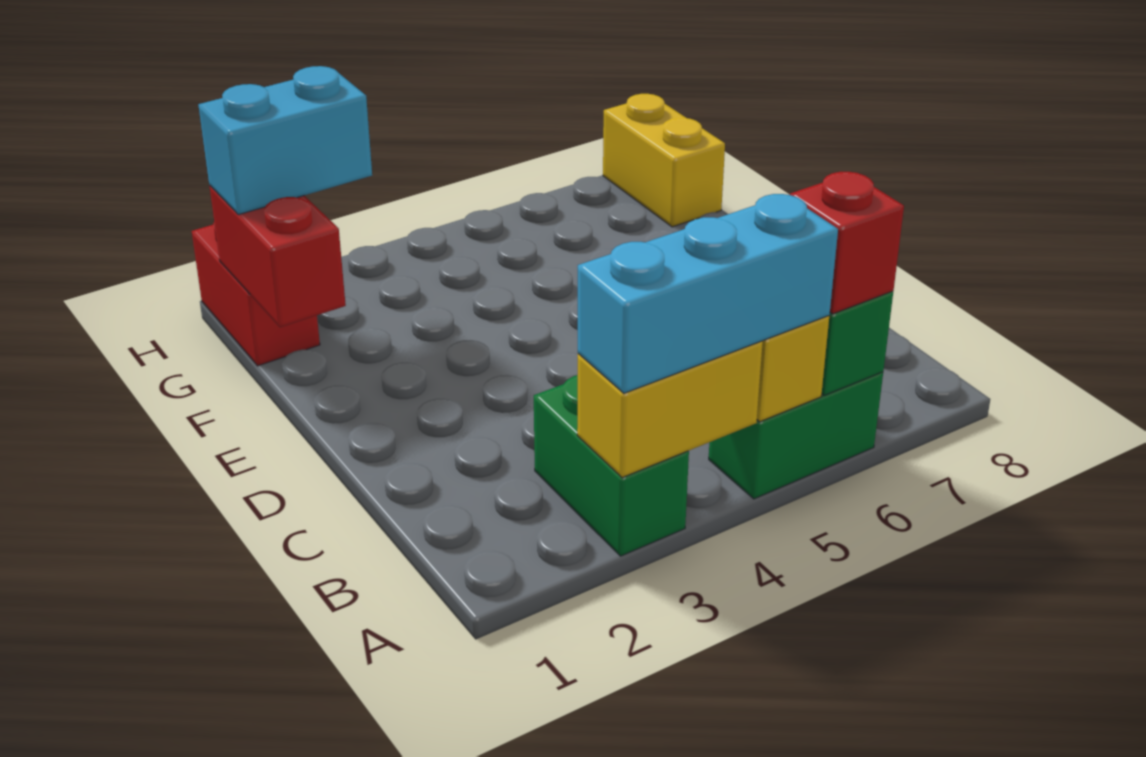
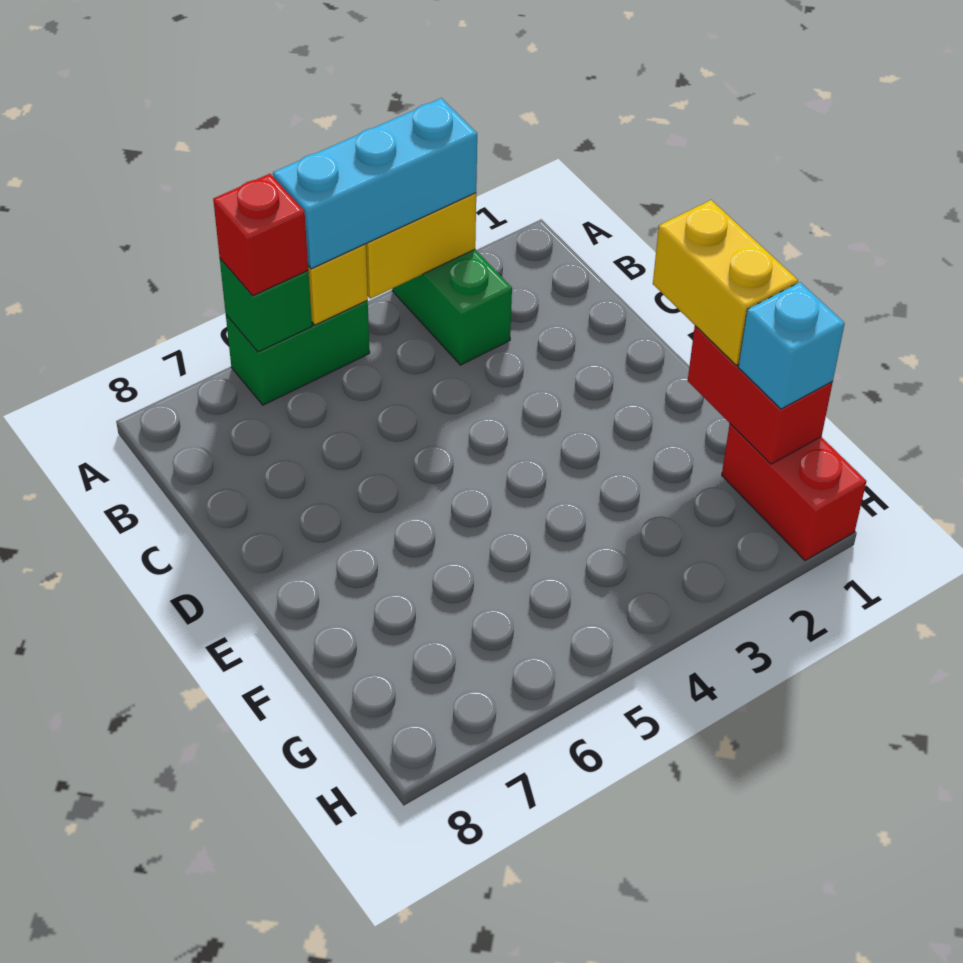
cyan brick G1:G2 level 3 -> cyan brick G1 level 3
yellow brick G8:H8 level 1 -> yellow brick E1:F1 level 3

